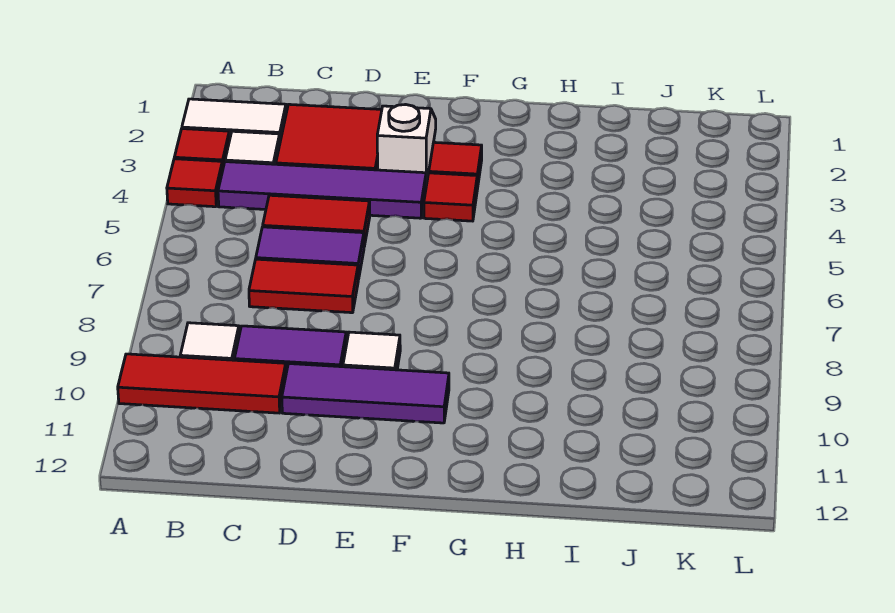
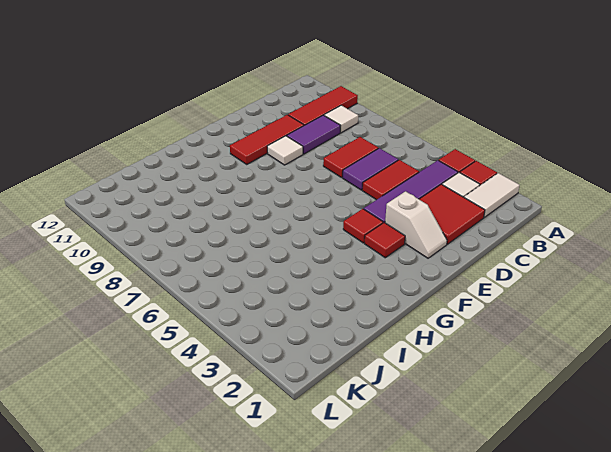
purple tile D10:F10 level 1 -> red tile D10:F10 level 1

